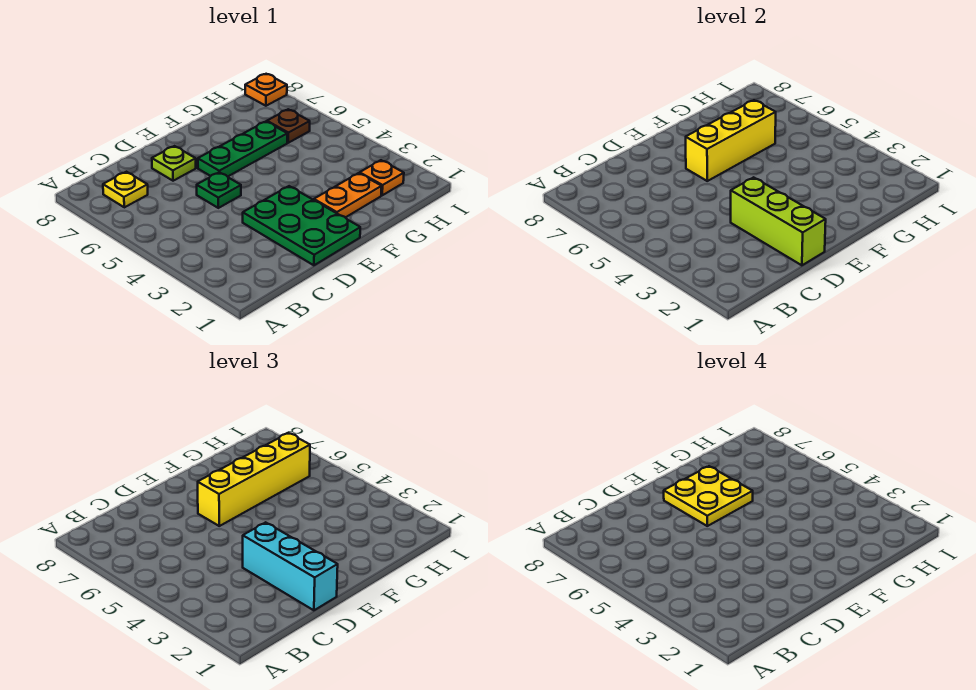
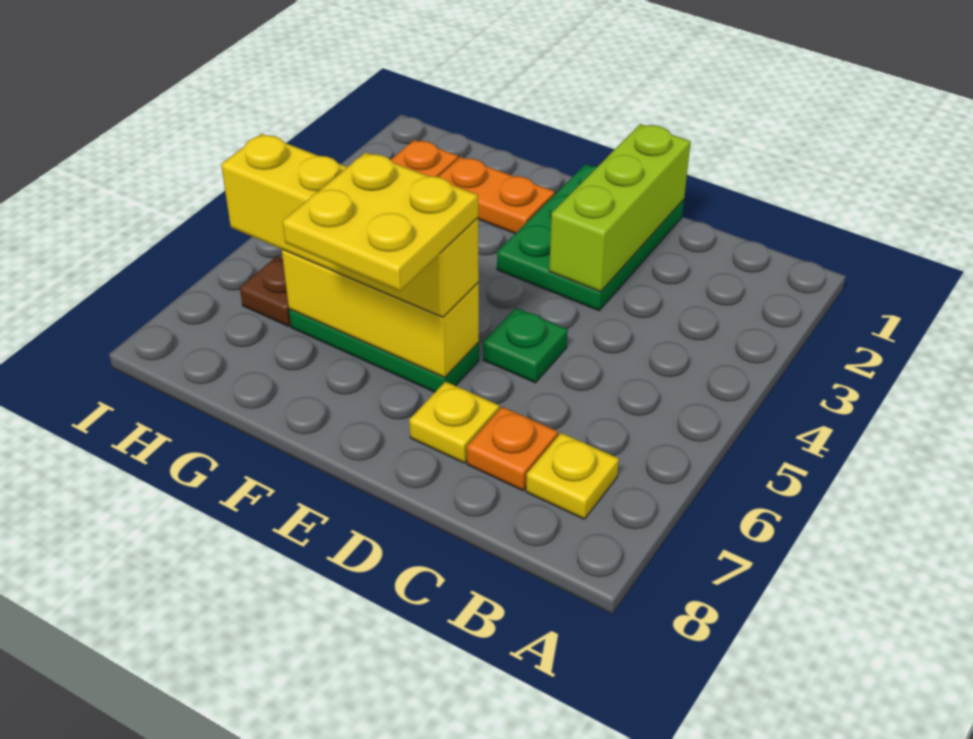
cyan brick D1:D3 level 3 -> none
lime plate D7 level 1 -> yellow plate D7 level 1
orange plate I8 level 1 -> orange plate C7 level 1

